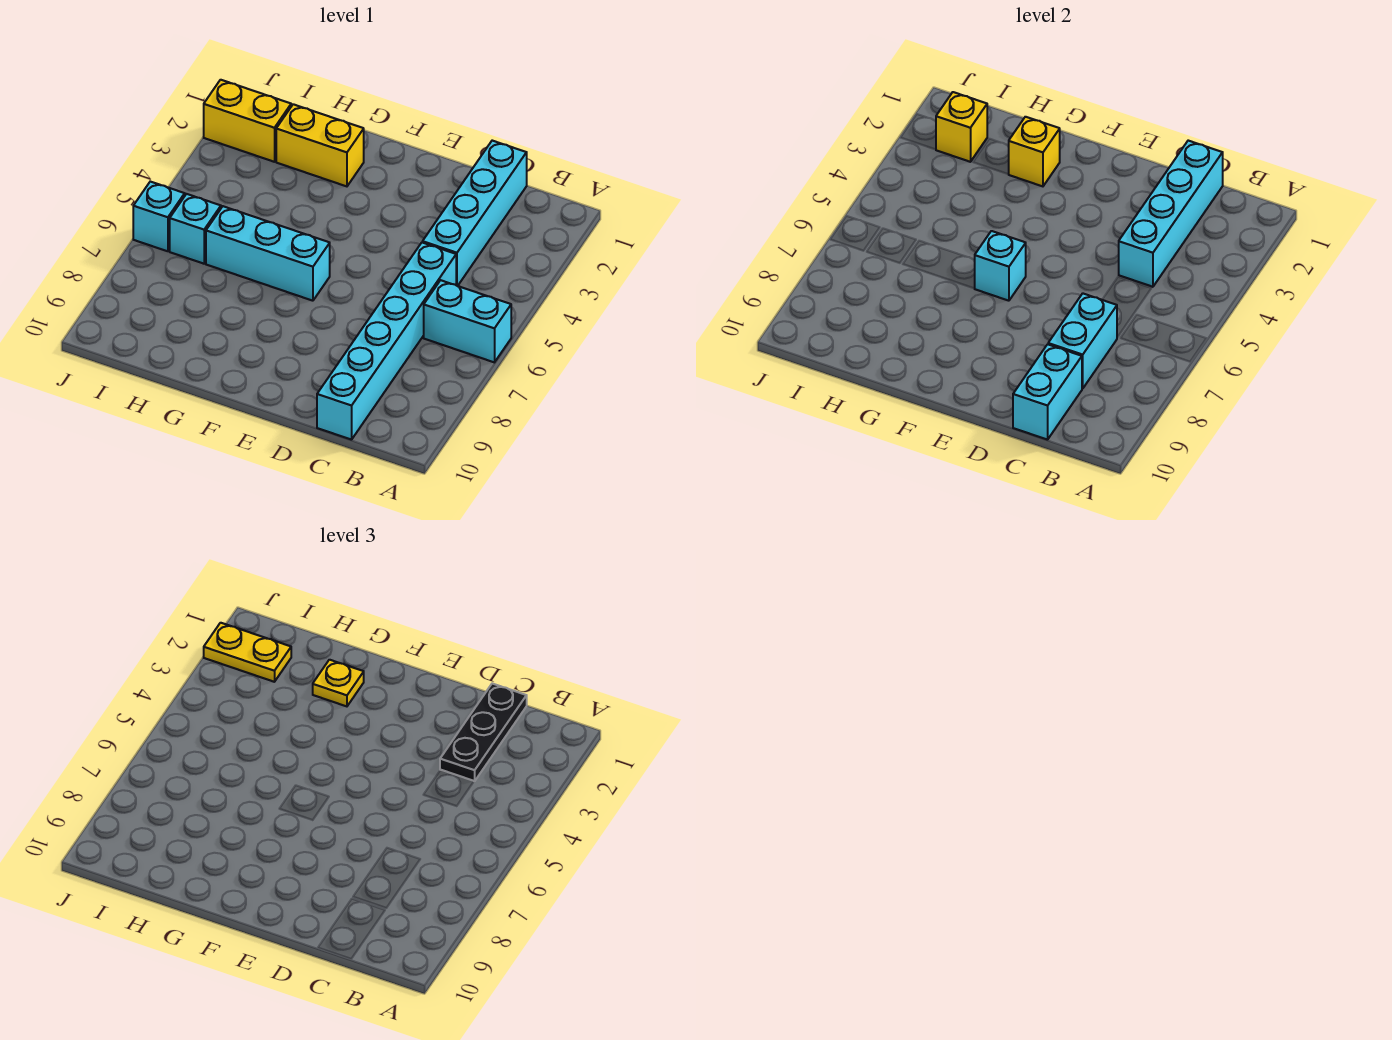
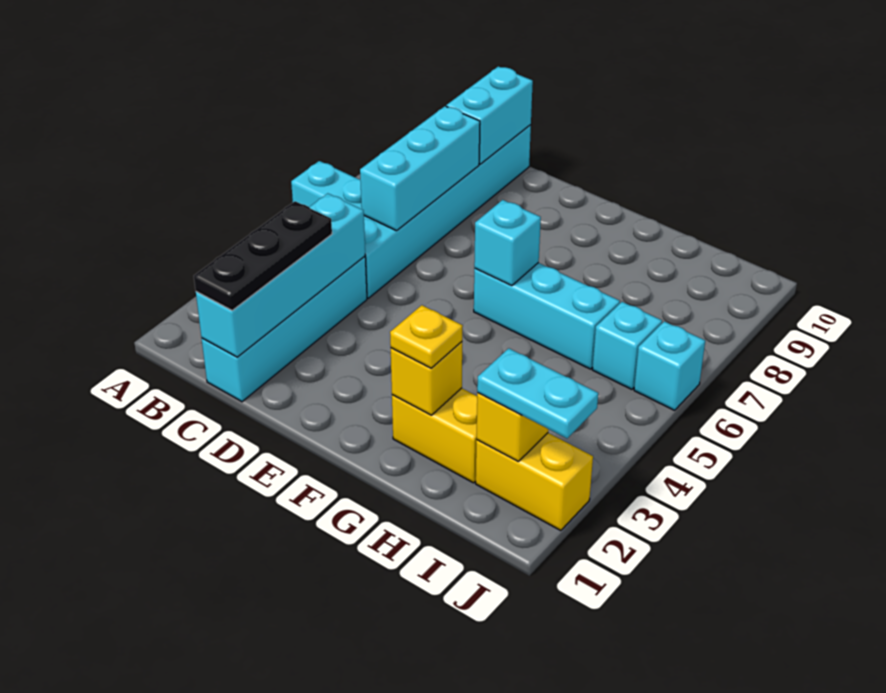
cyan brick C7:C8 level 2 -> cyan brick C6:C8 level 2
yellow plate I2:J2 level 3 -> cyan plate I2:J2 level 3

